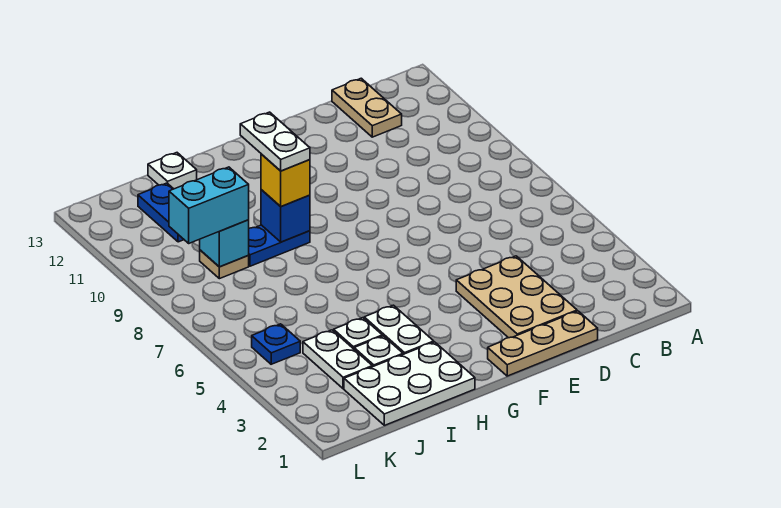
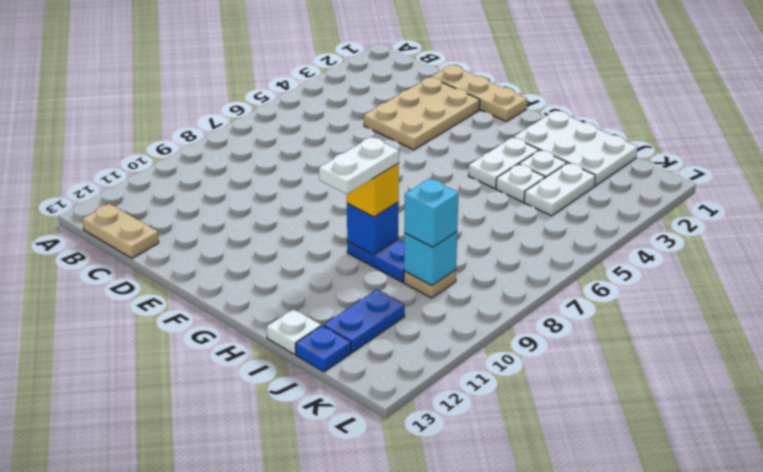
tan plate C12:C13 level 1 -> tan plate B13:C13 level 1
cyan brick J9:K9 level 3 -> cyan brick J9 level 3
blue plate K5 level 1 -> blue plate J13 level 1

